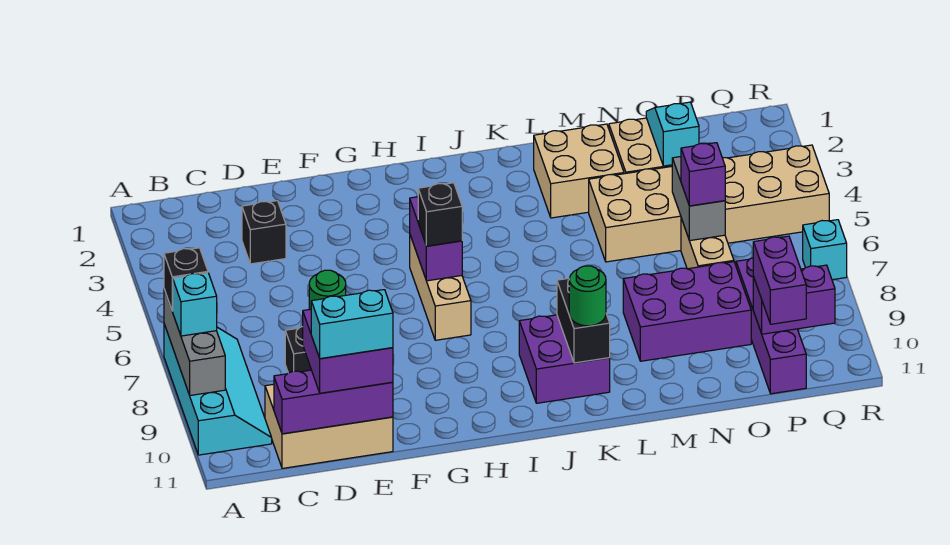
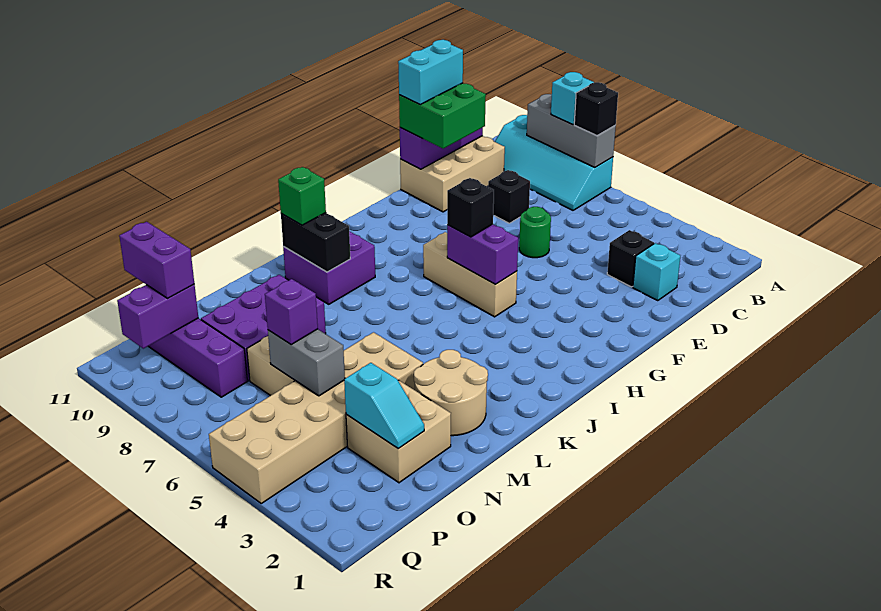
purple brick D10:E11 level 3 -> green brick D10:E11 level 3
green round brick K10 level 3 -> green brick K10 level 3
tan brick L2:M3 level 1 -> tan round brick L2:M3 level 1
cyan brick R7 level 1 -> cyan brick D2 level 1

